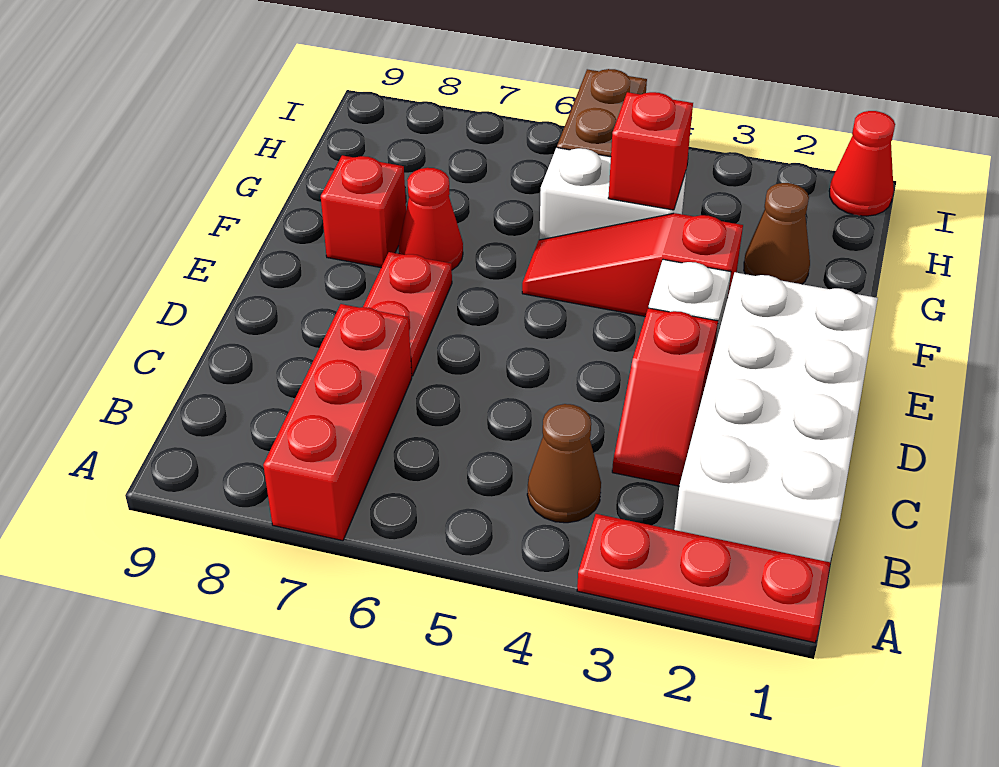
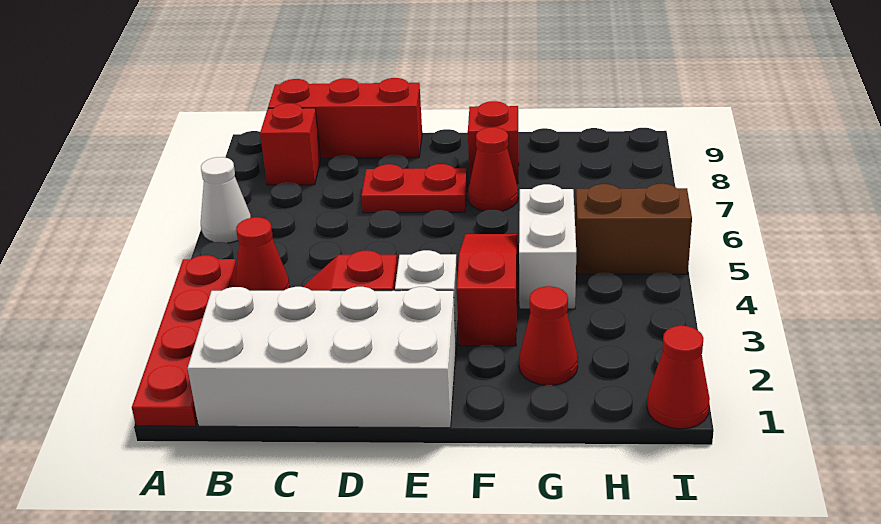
red plate A1:A3 level 1 -> red plate A1:A4 level 1
none -> white cone A6 level 1
red brick A7:C7 level 1 -> red brick B9:D9 level 1
brown cone B4 level 1 -> red cone B4 level 1
brown cone G2 level 1 -> red cone G2 level 1
red brick G4 level 2 -> red brick B8 level 1

